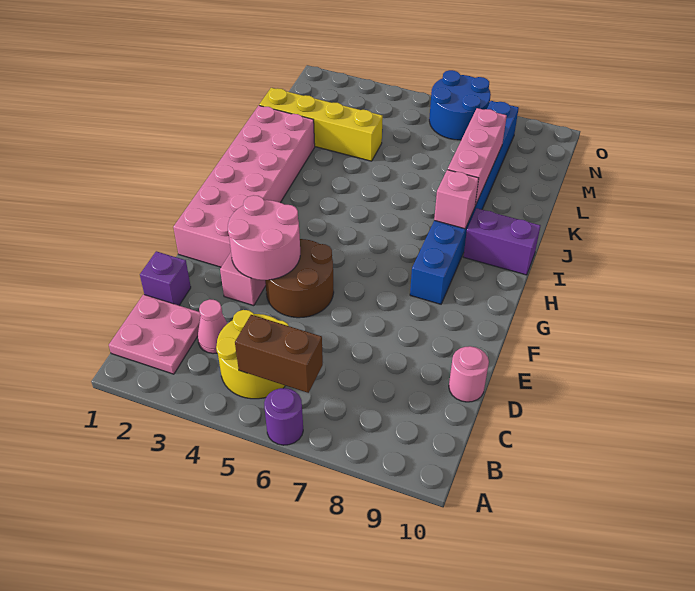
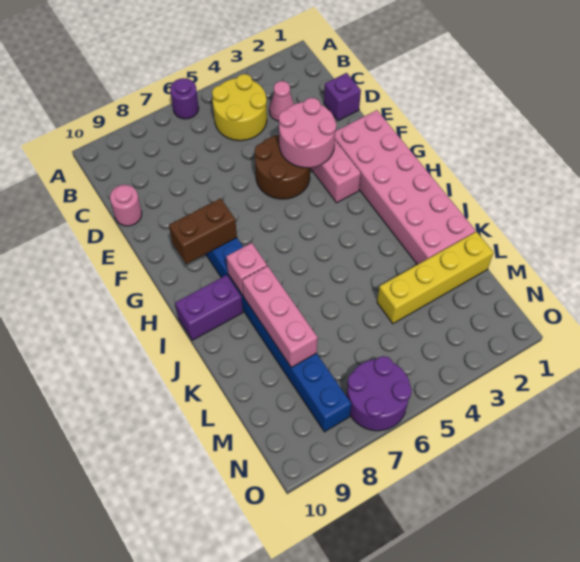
pink plate B1:C2 level 1 -> none
brown brick B5:B6 level 2 -> brown brick G8:G9 level 2
blue round brick N6:O7 level 1 -> purple round brick N6:O7 level 1

